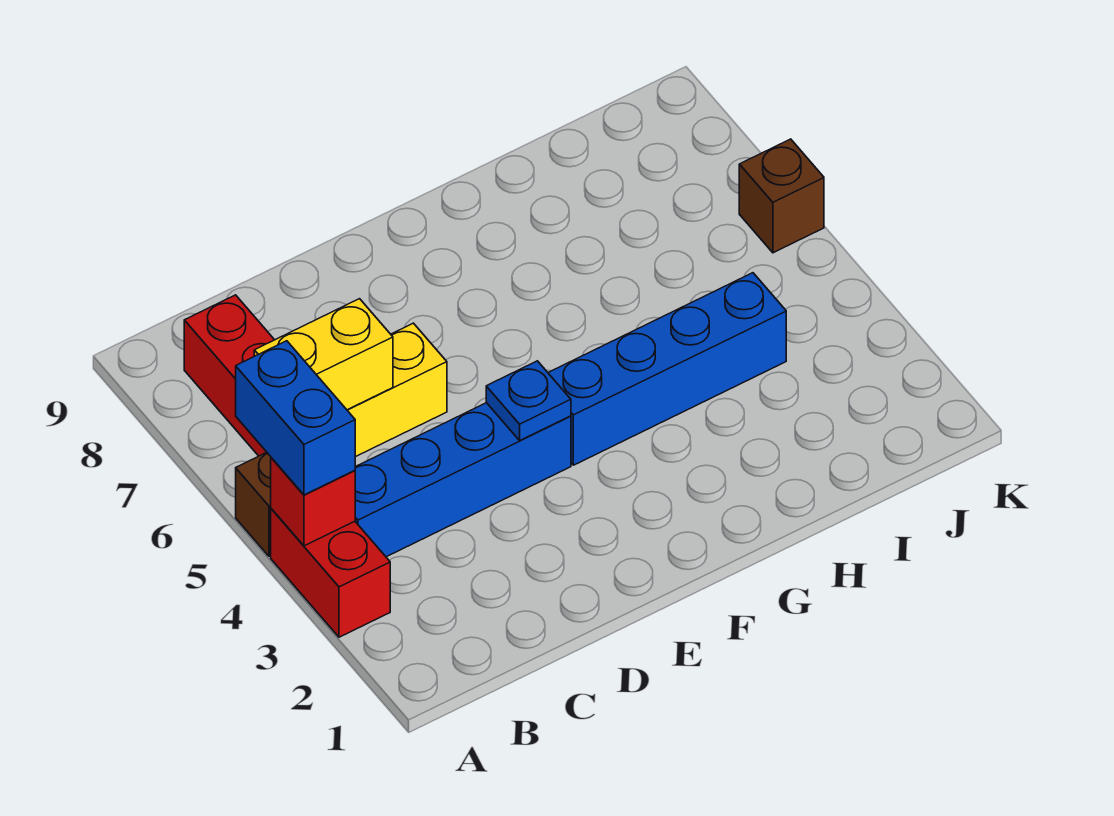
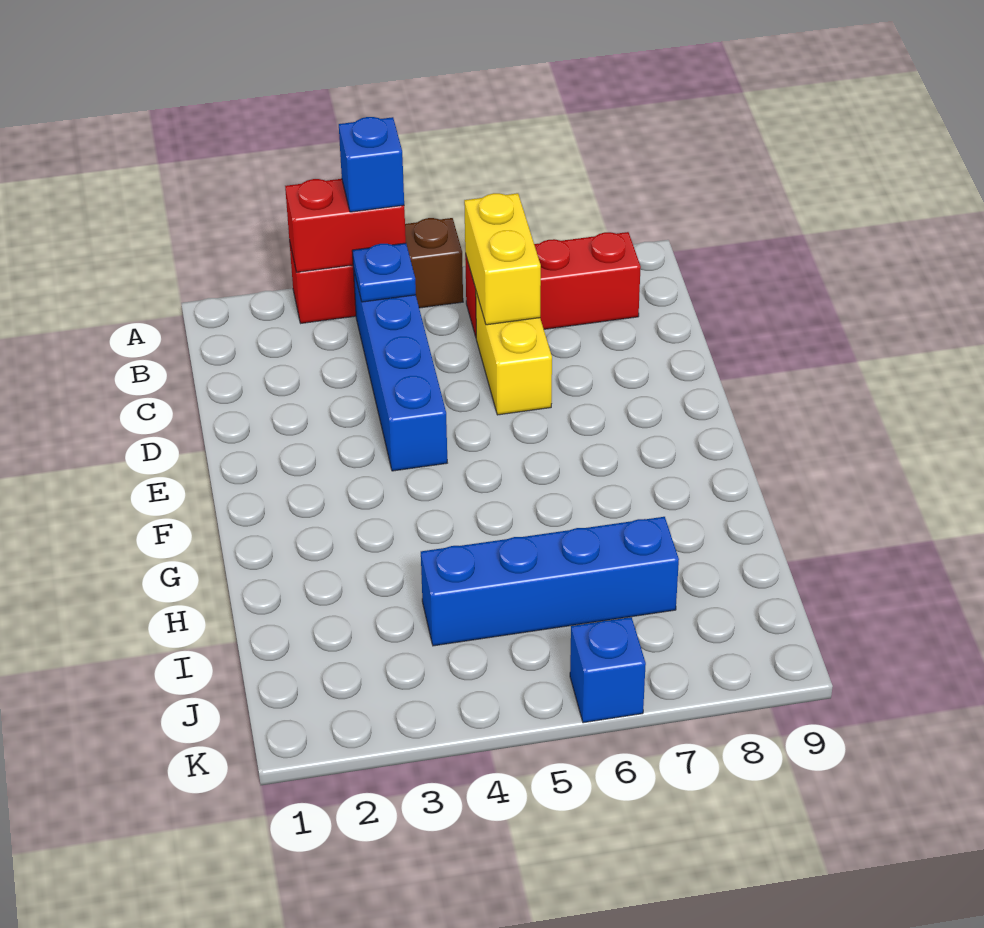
red brick A4 level 2 -> red brick A3:A4 level 2
blue brick A4:A5 level 3 -> blue brick A4 level 3
blue plate E4 level 2 -> blue plate B4 level 2
blue brick F4:I4 level 1 -> blue brick I4:I7 level 1
brown brick K6 level 1 -> blue brick K6 level 1

